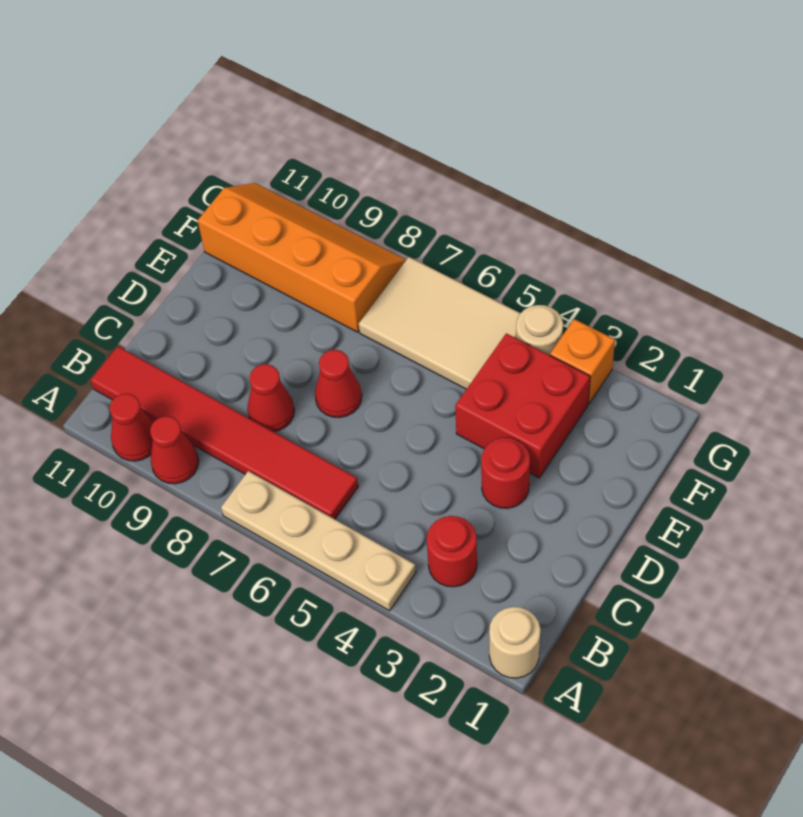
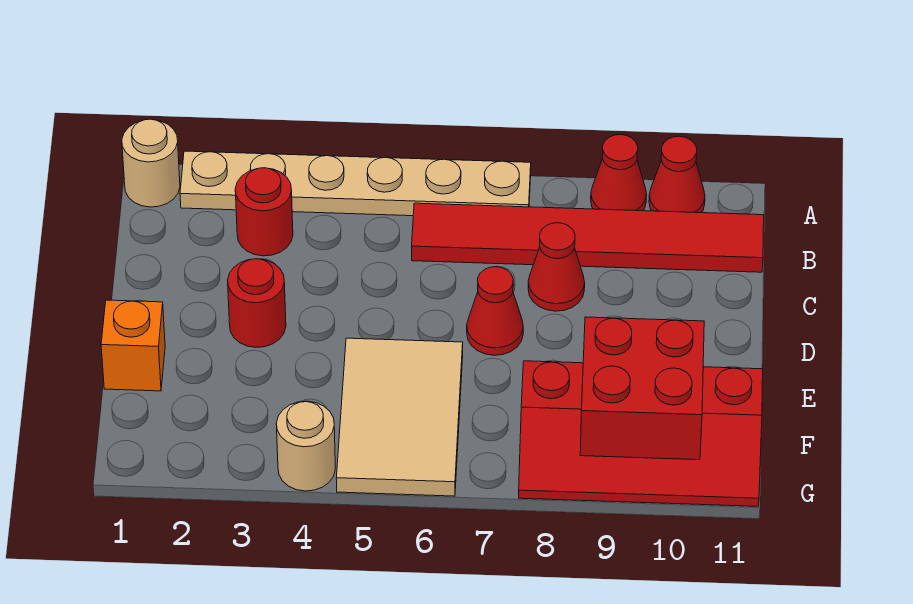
tan plate A4:A7 level 1 -> tan plate A2:A7 level 1
red brick E3:F4 level 1 -> red brick F9:G10 level 2
tan tile F5:G7 level 1 -> tan tile E5:G6 level 1
orange slope F8:G11 level 1 top F -> red slope F8:G11 level 1 top F
orange brick G3 level 1 -> orange brick E1 level 1

